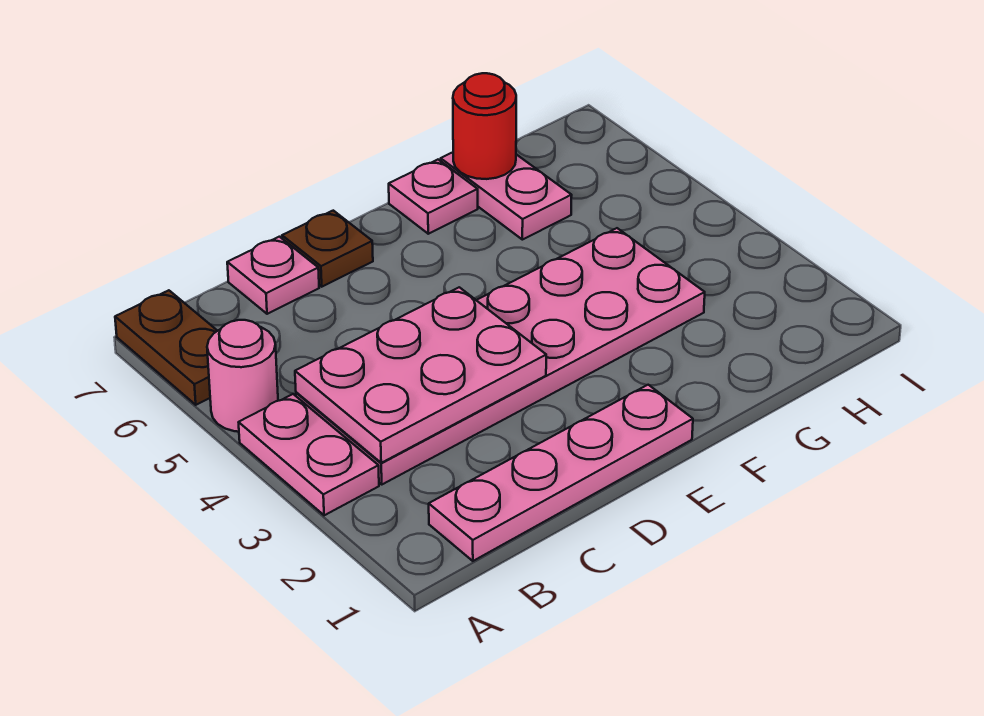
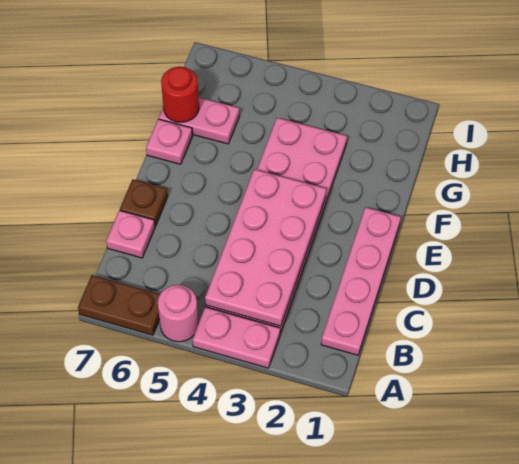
pink plate B3:D4 level 2 -> pink plate B3:E4 level 2

